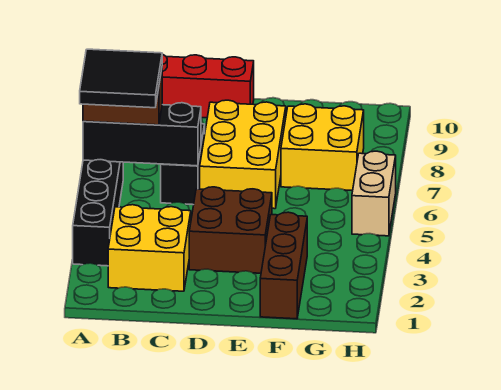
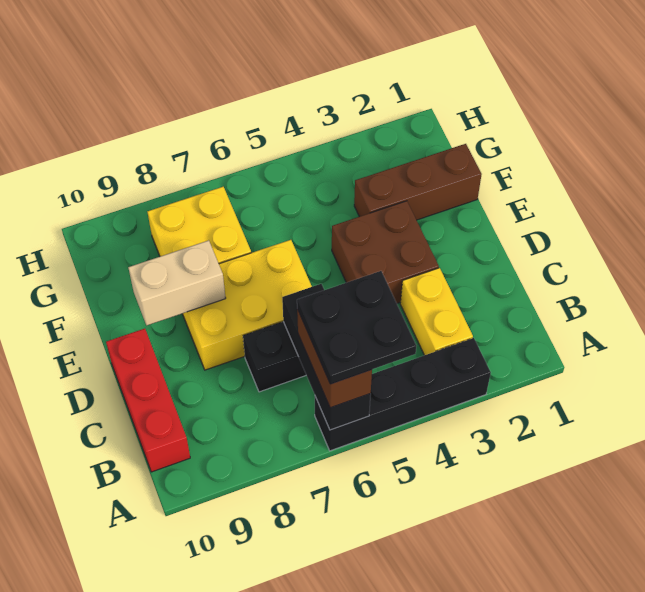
black tile A5:B6 level 4 -> black plate A5:B6 level 4
yellow brick B2:C3 level 1 -> yellow brick B3:C3 level 1
tan brick H5:H6 level 1 -> tan brick E8:E9 level 2

